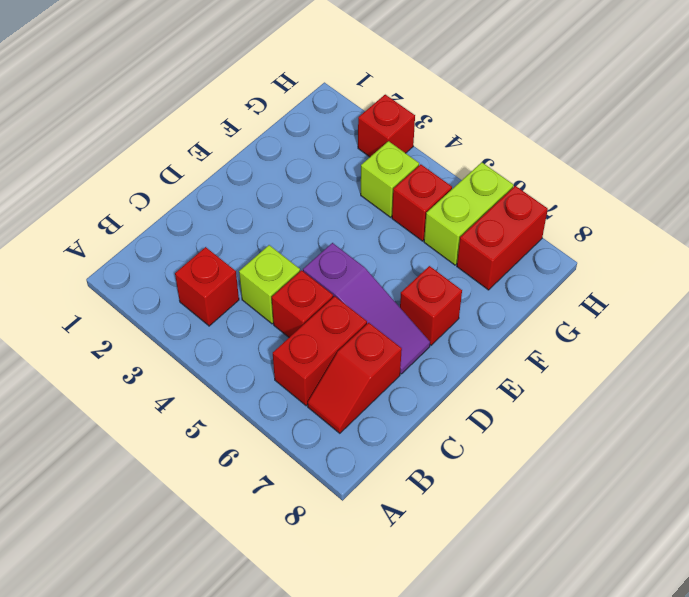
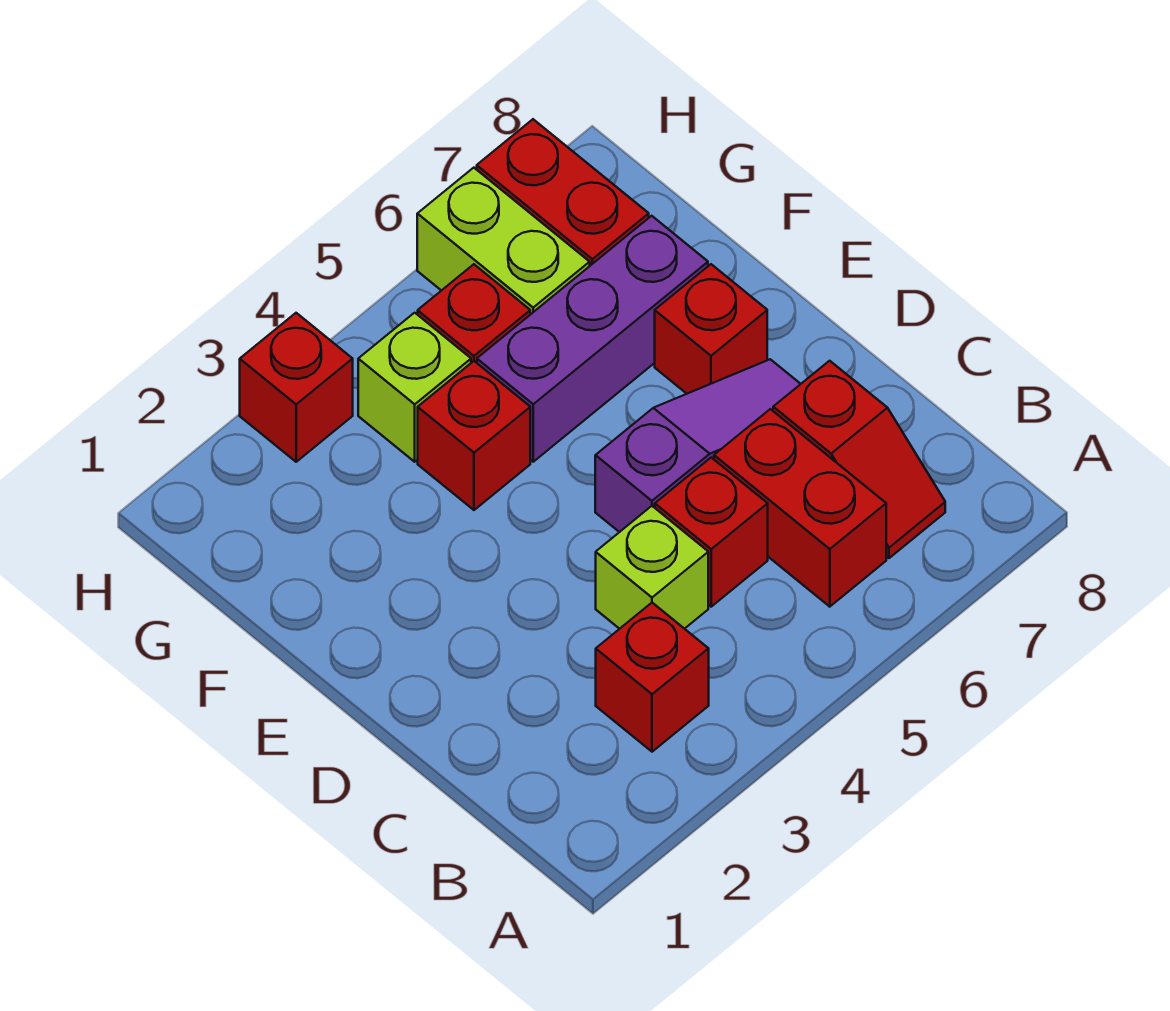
none -> red brick F4 level 1
none -> purple brick F5:F7 level 1

